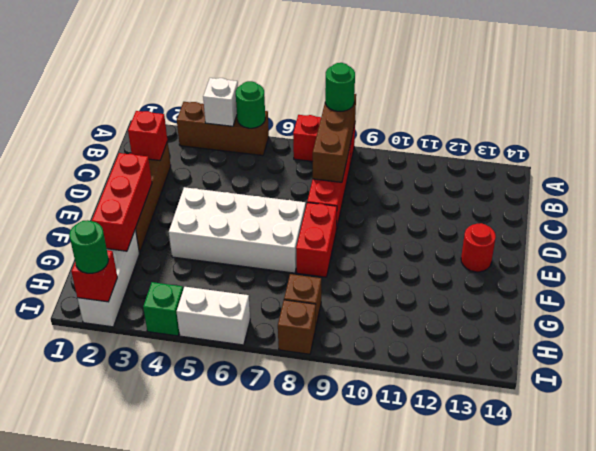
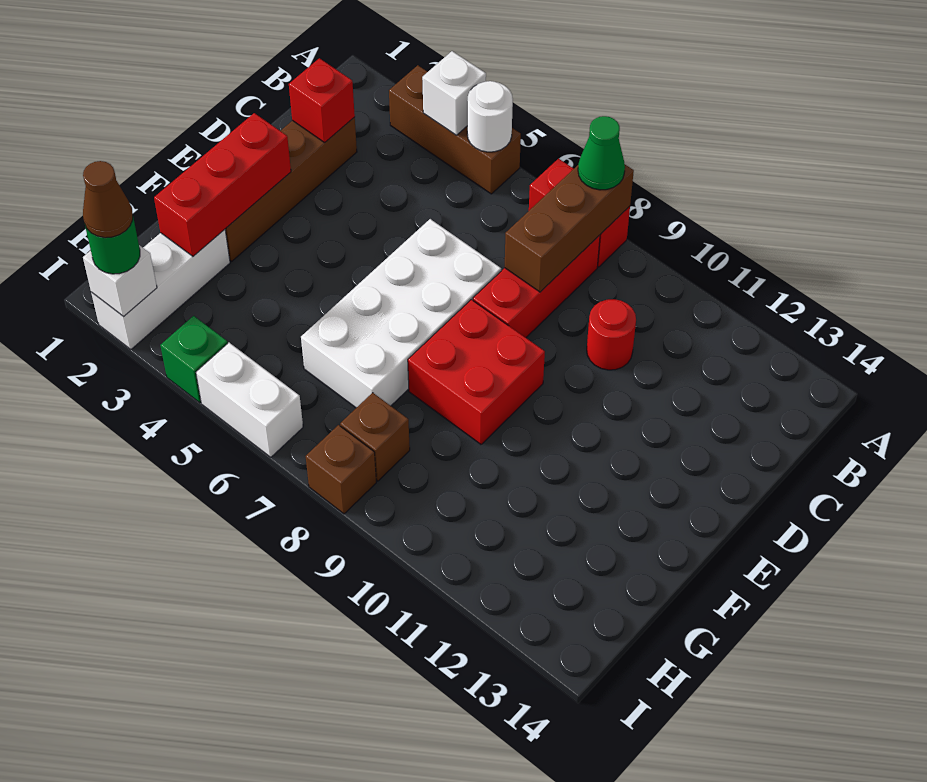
green round brick A5 level 2 -> white round brick A5 level 2
green round brick A8 level 3 -> green cone A8 level 3
white brick E4:F7 level 1 -> white brick D6:G7 level 1
red brick E8:F8 level 1 -> red brick E8:F9 level 1
red round brick E13 level 1 -> red round brick C10 level 1
red brick I2 level 2 -> white brick I2 level 2
none -> brown cone I2 level 4

